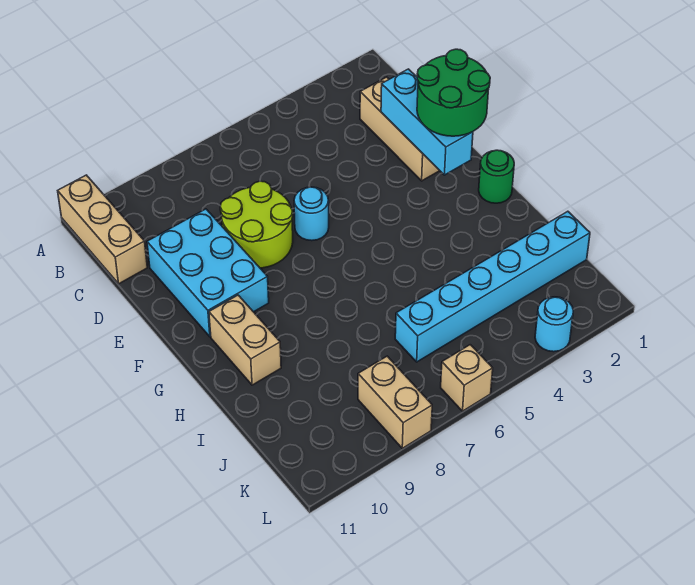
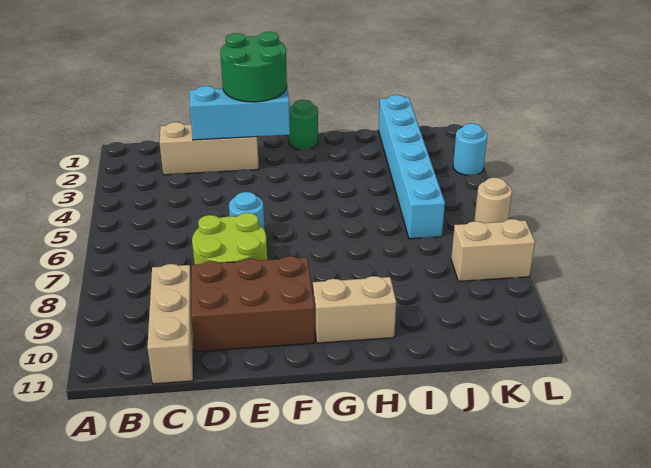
tan brick A11:C11 level 1 -> tan brick C9:C11 level 1
cyan brick D9:F10 level 1 -> brown brick D9:F10 level 1
tan brick L6 level 1 -> tan round brick L6 level 1

